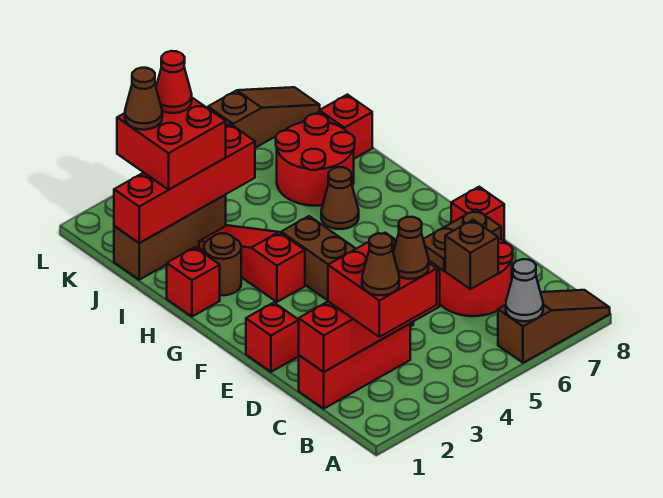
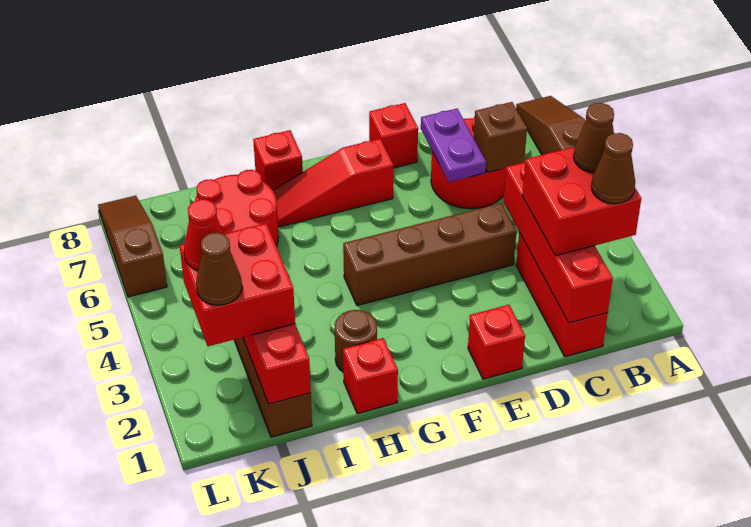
grey cone A6 level 2 -> none
brown plate D6:D7 level 2 -> purple plate D6:D7 level 2
red slope G3:I3 level 1 top G -> red slope F7:H7 level 1 top F
brown cone H6 level 1 -> none
red brick J8 level 1 -> red brick H8 level 1

